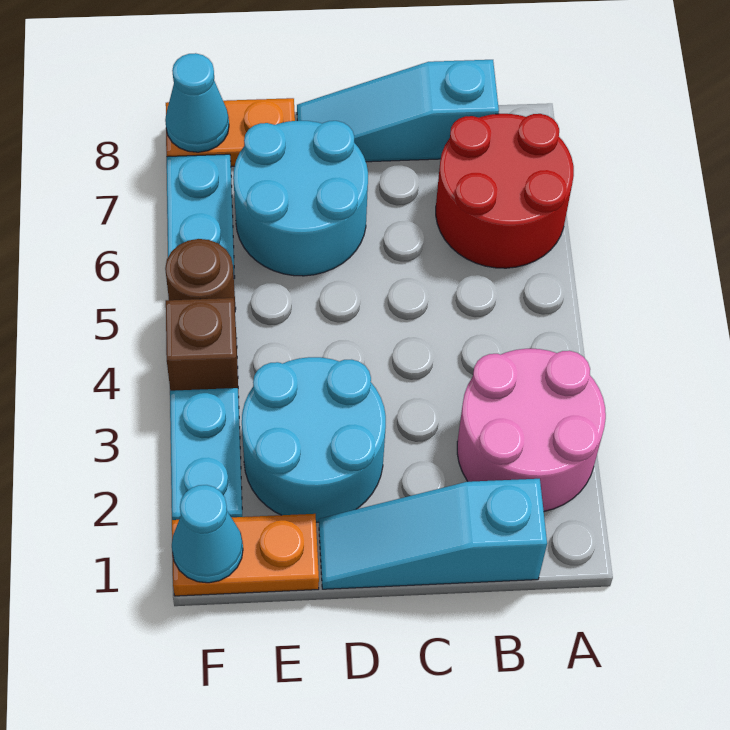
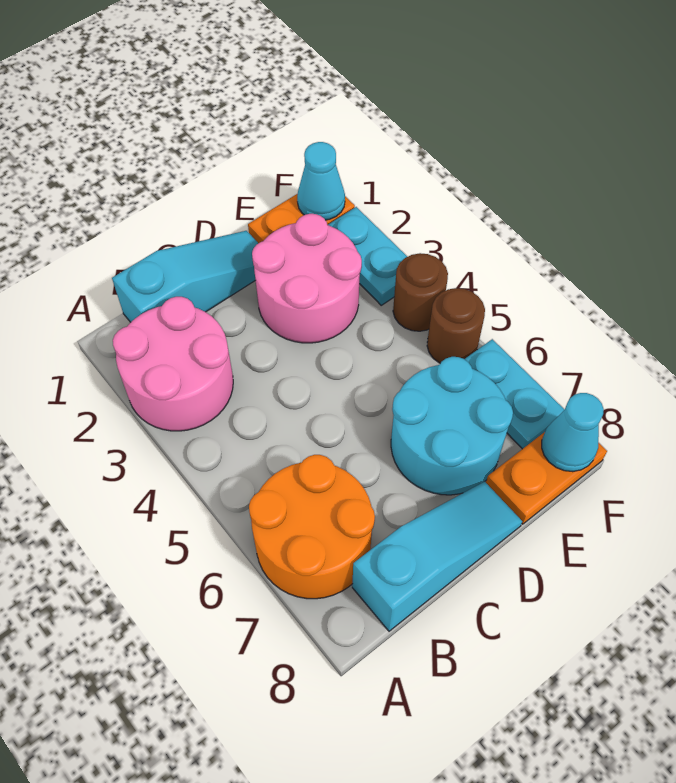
red round brick A6:B7 level 1 -> orange round brick A6:B7 level 1
cyan round brick D2:E3 level 1 -> pink round brick D2:E3 level 1
brown brick F4 level 1 -> brown round brick F4 level 1

